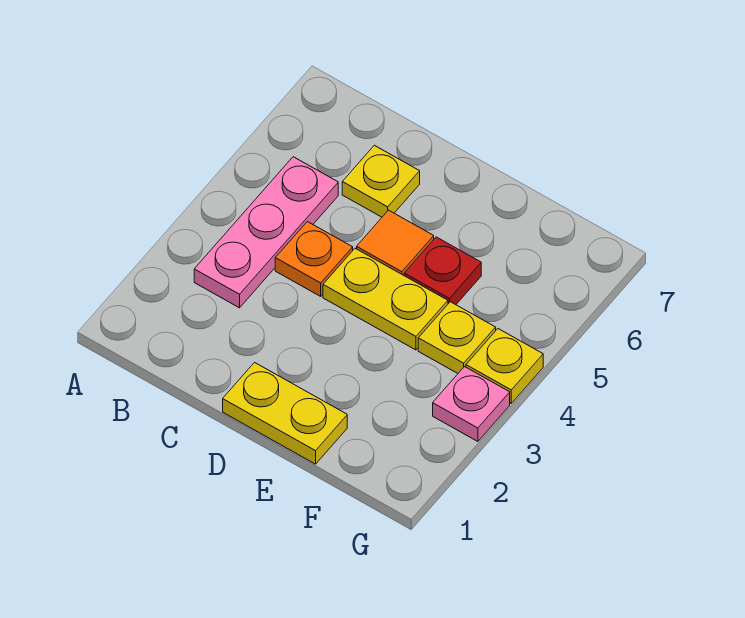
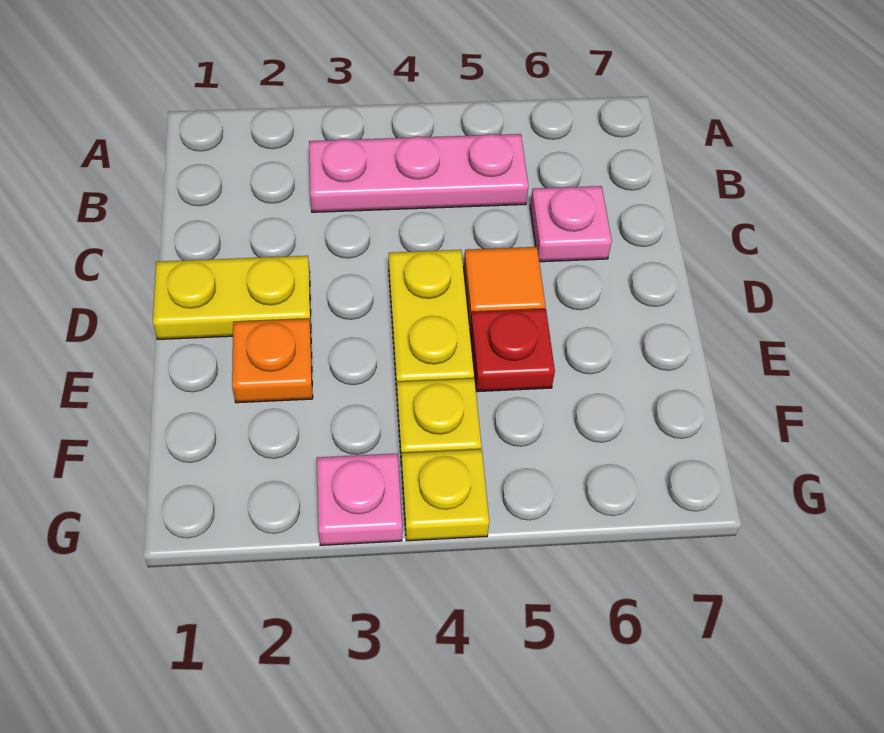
orange plate C4 level 1 -> orange plate E2 level 1
yellow plate C6 level 1 -> pink plate C6 level 1
yellow plate D1:E1 level 1 -> yellow plate D1:D2 level 1

